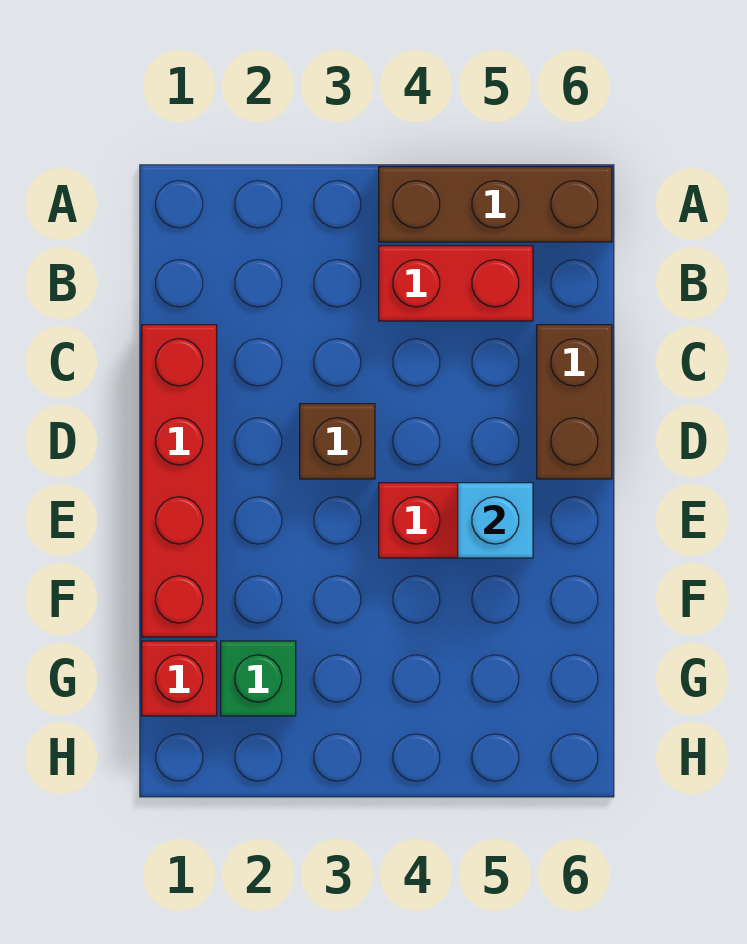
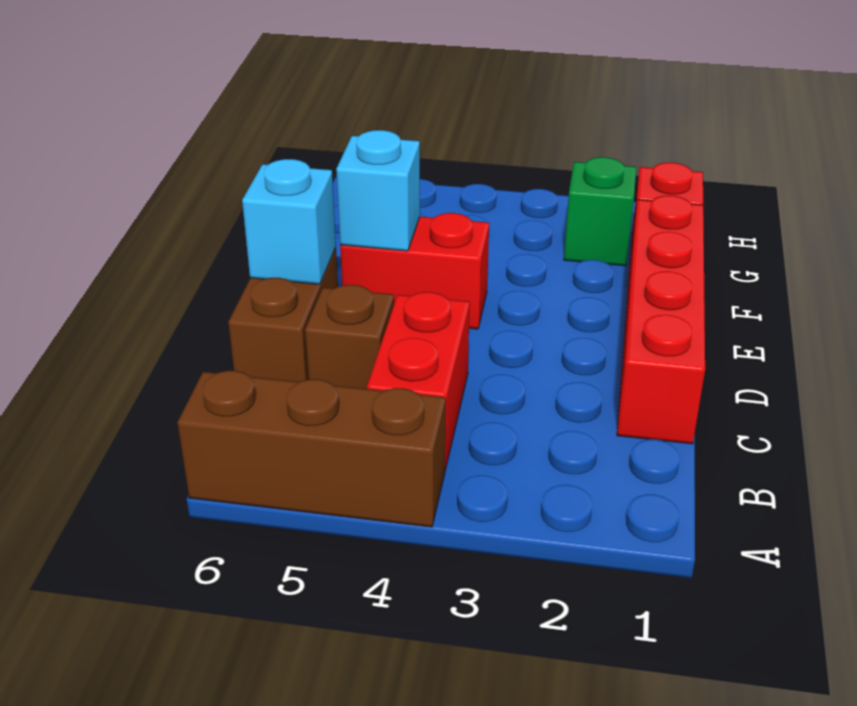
red brick B4:B5 level 1 -> red brick B4:C4 level 1
brown brick D3 level 1 -> brown brick C5 level 1
none -> cyan brick D6 level 2

